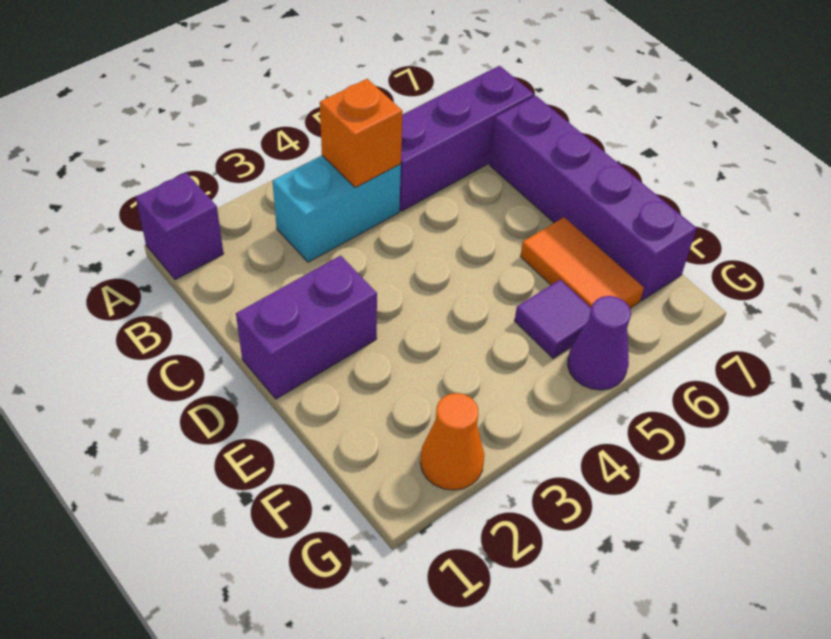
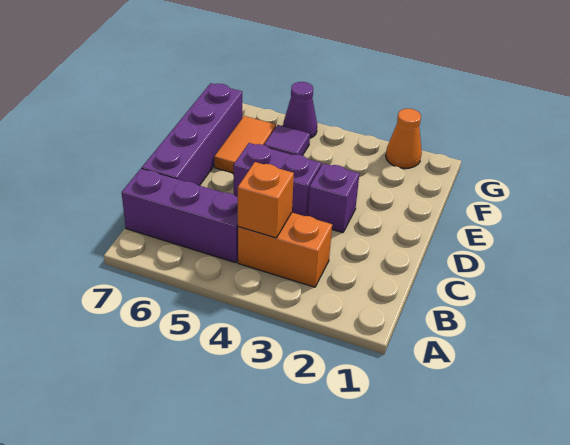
purple brick A1 level 1 -> purple brick D3 level 1
cyan brick B3:B4 level 1 -> orange brick B3:B4 level 1
purple brick D1:D2 level 1 -> purple brick D4:D5 level 1

